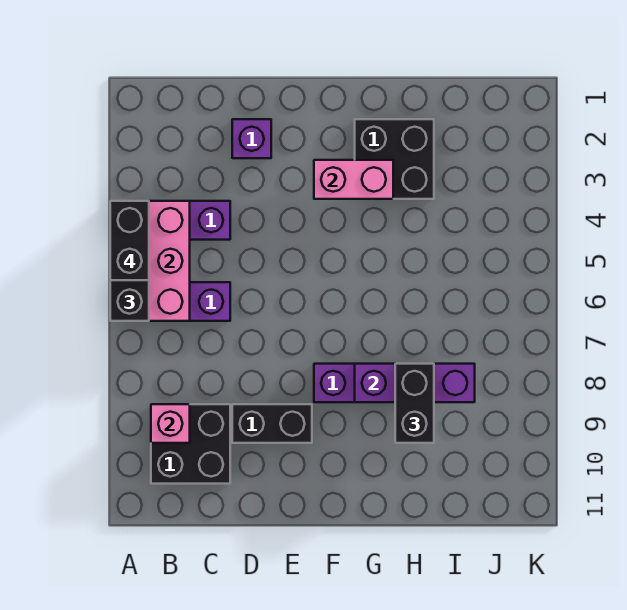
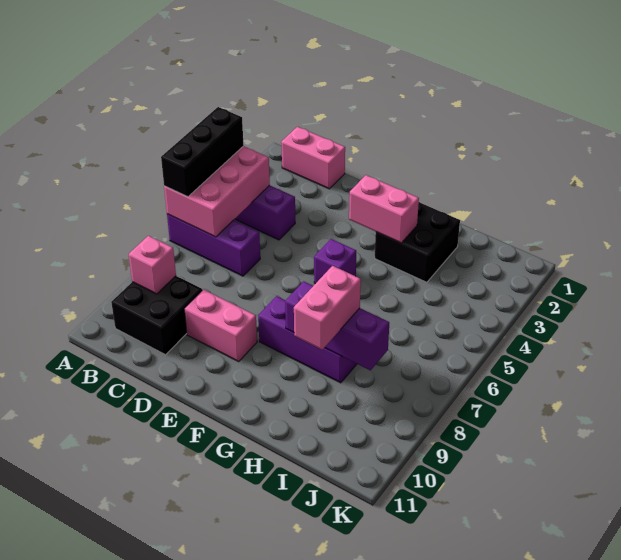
black brick A4:A5 level 4 -> none
none -> pink brick B1:C1 level 1
purple brick D2 level 1 -> purple brick F5 level 1
black brick D9:E9 level 1 -> pink brick D9:E9 level 1
black brick H8:H9 level 3 -> pink brick H8:H9 level 3

